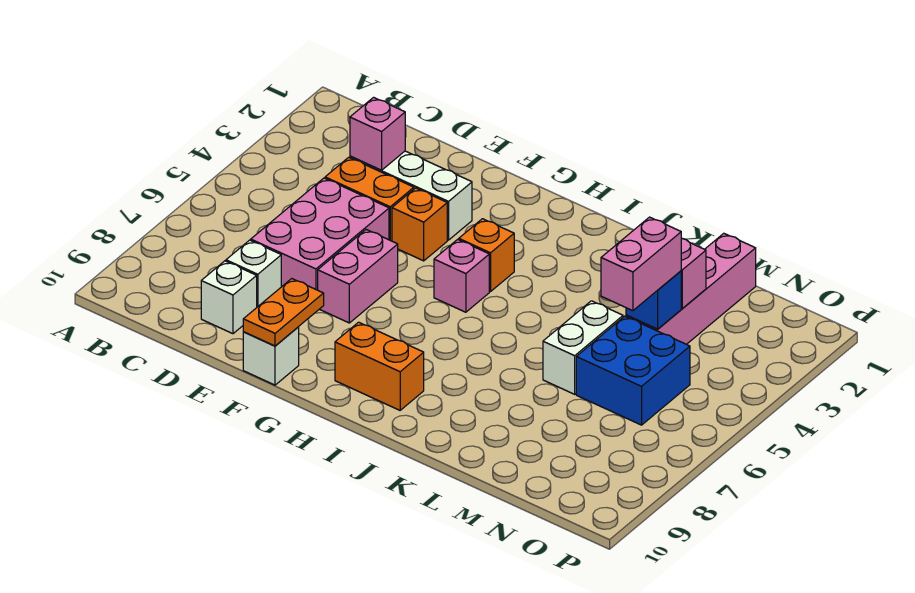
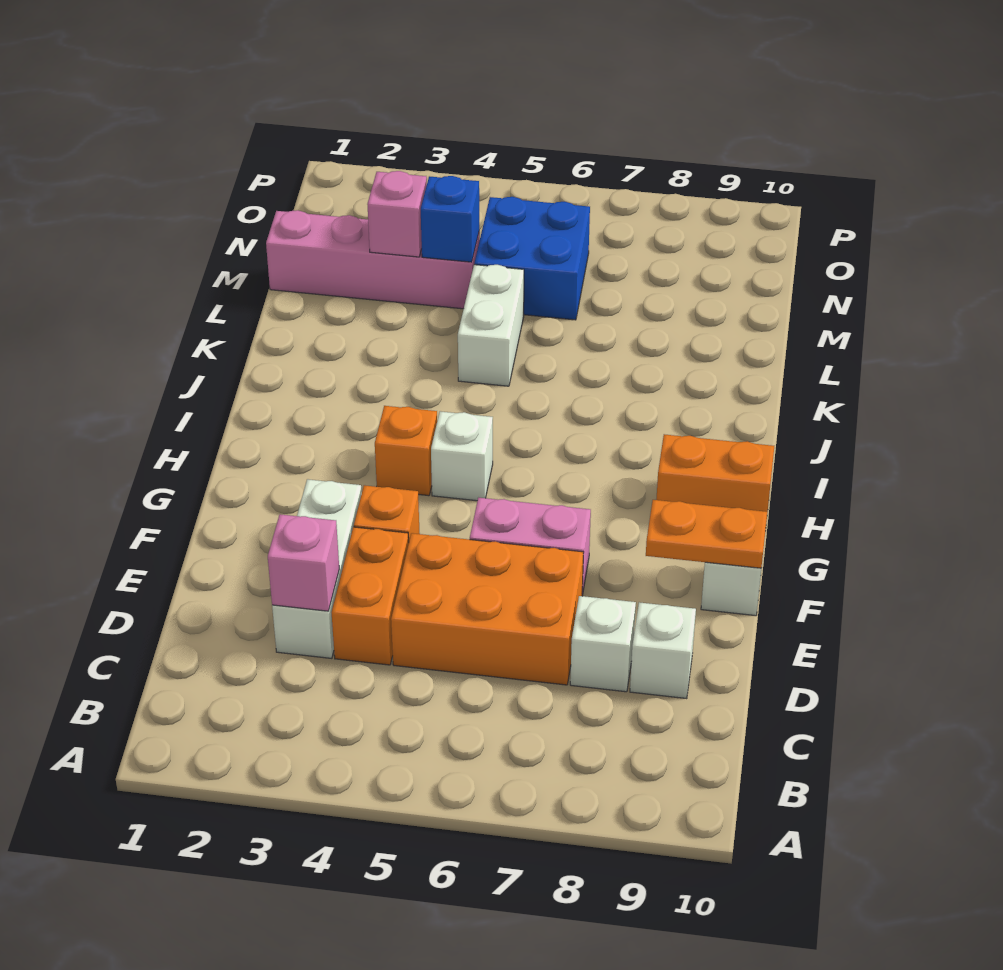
pink brick D5:E7 level 1 -> orange brick D5:E7 level 1
pink brick H5 level 1 -> white brick H5 level 1
orange brick H9:I9 level 1 -> orange brick H9:H10 level 1
white brick L5:L6 level 1 -> white brick K5:L5 level 1
pink brick M4:M5 level 3 -> none

